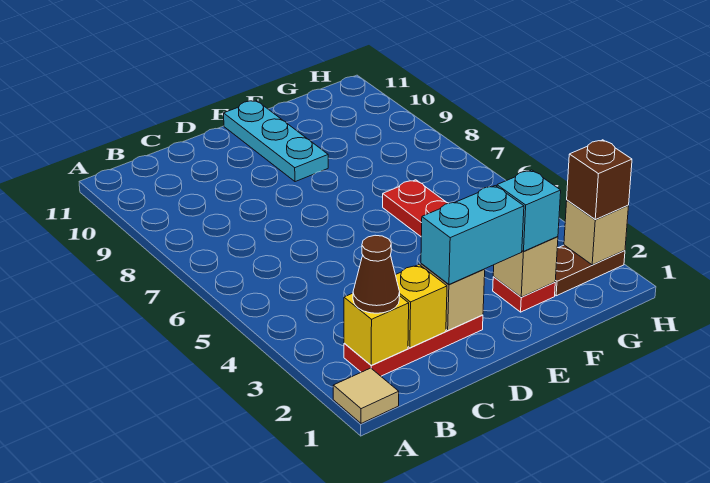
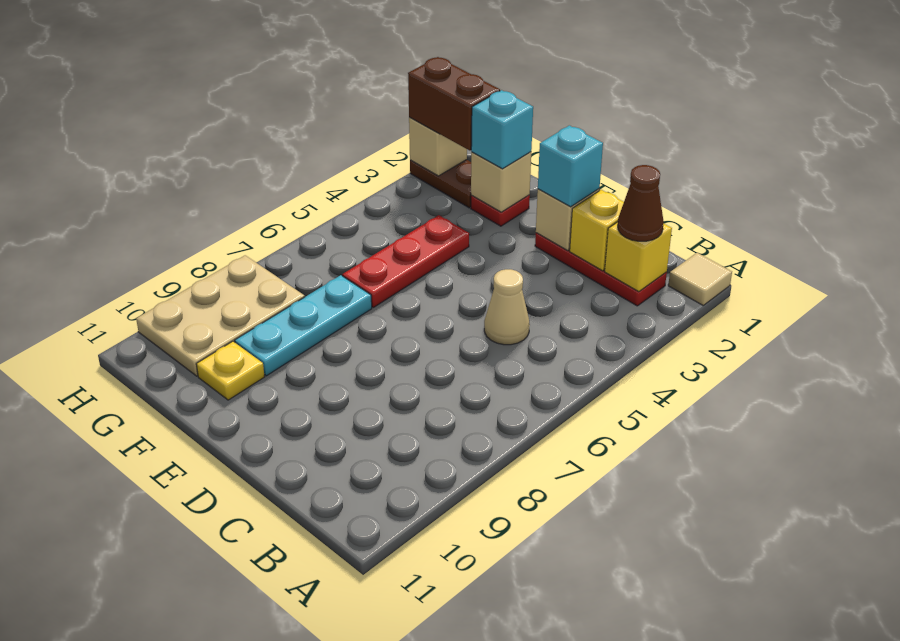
none -> tan cone C5 level 1
cyan brick D2:E2 level 3 -> cyan brick D2 level 3
cyan plate E9:E11 level 1 -> cyan plate F7:F9 level 1
none -> yellow plate F10 level 1
none -> tan plate G8:H10 level 1
brown brick H2 level 3 -> brown brick G2:H2 level 3

